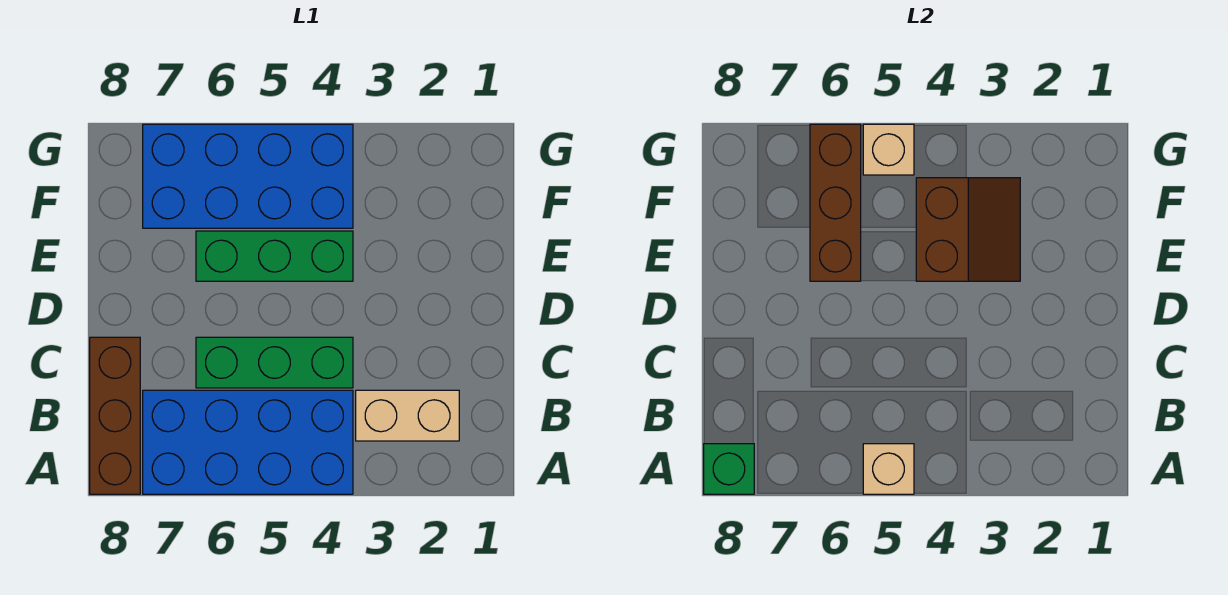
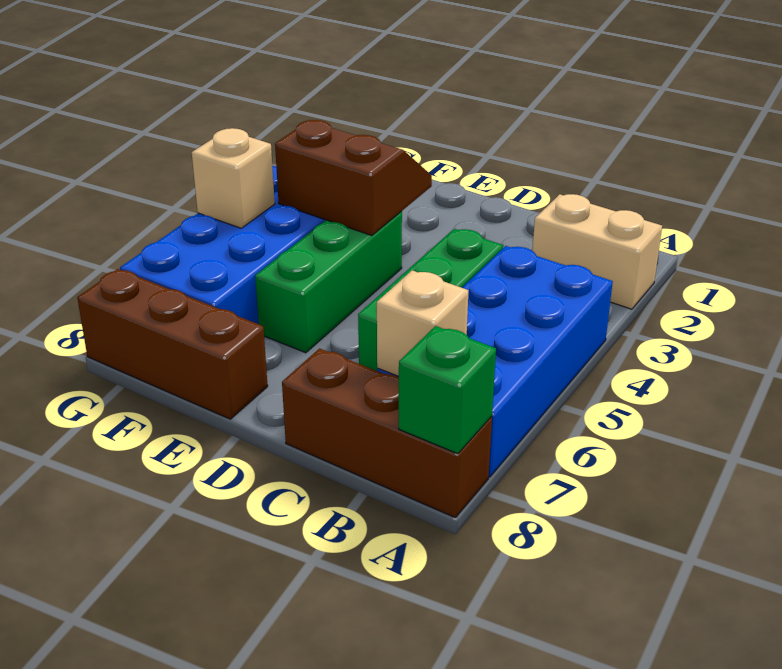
tan brick A5 level 2 -> tan brick B7 level 2
tan brick B2:B3 level 1 -> tan brick A2:B2 level 1
brown brick E6:G6 level 2 -> brown brick E8:G8 level 1

